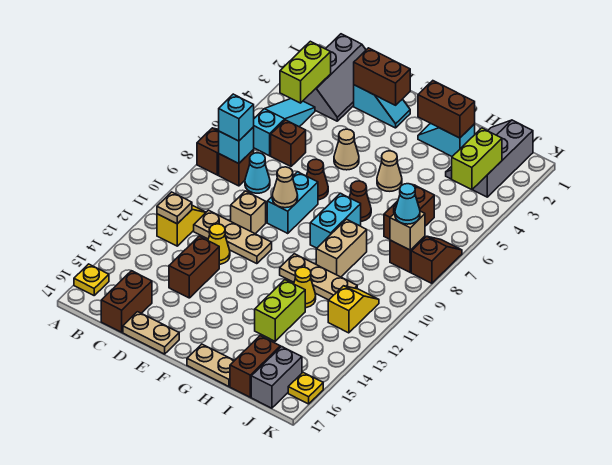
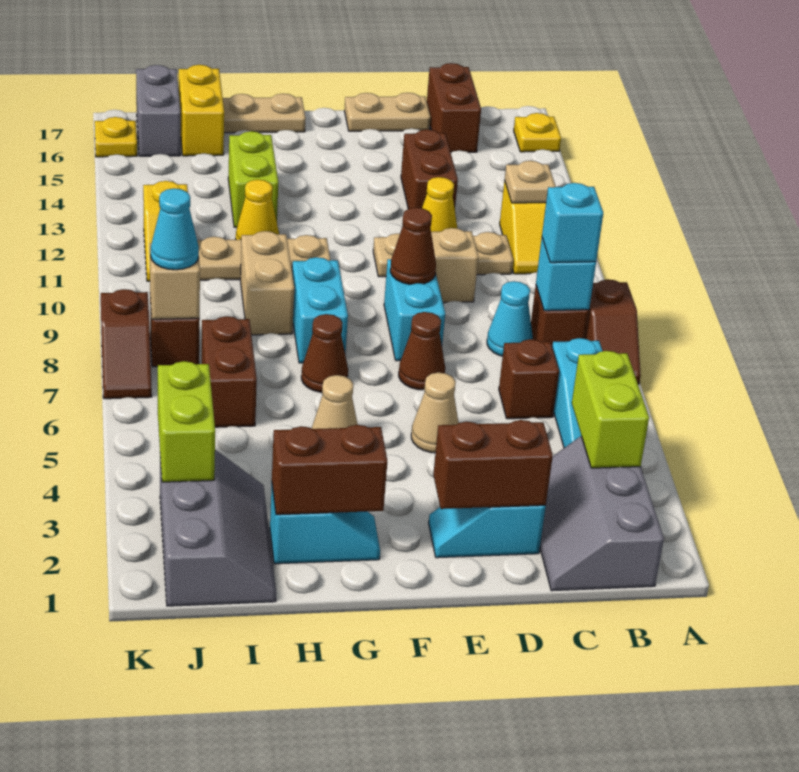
tan cone E9 level 2 -> brown cone E9 level 2
brown brick I16:I17 level 1 -> yellow brick I16:I17 level 1

